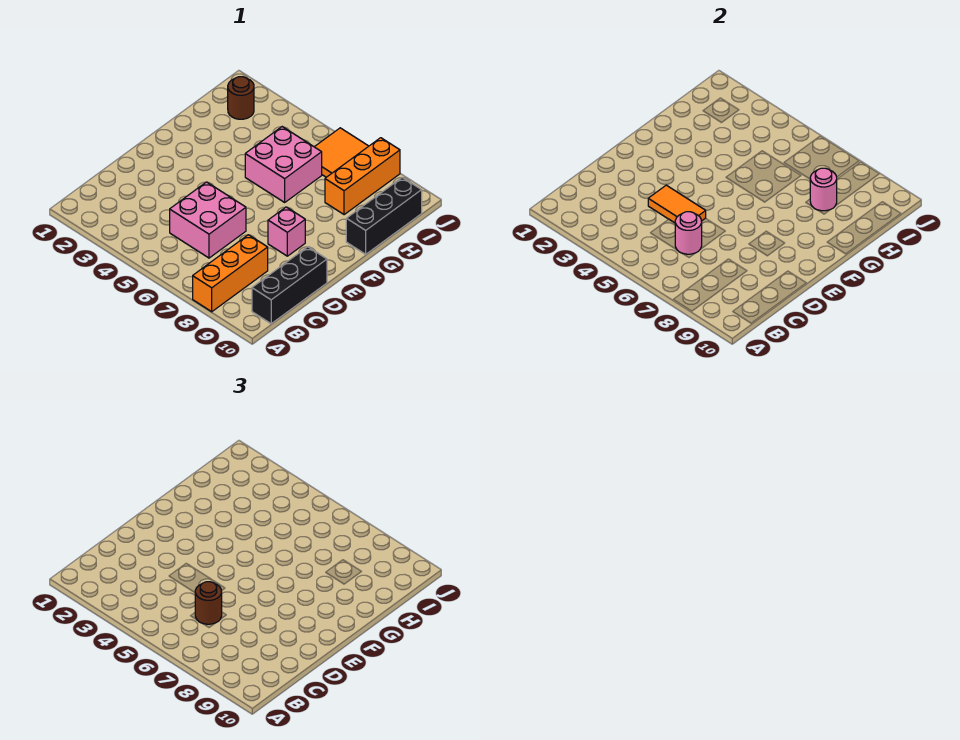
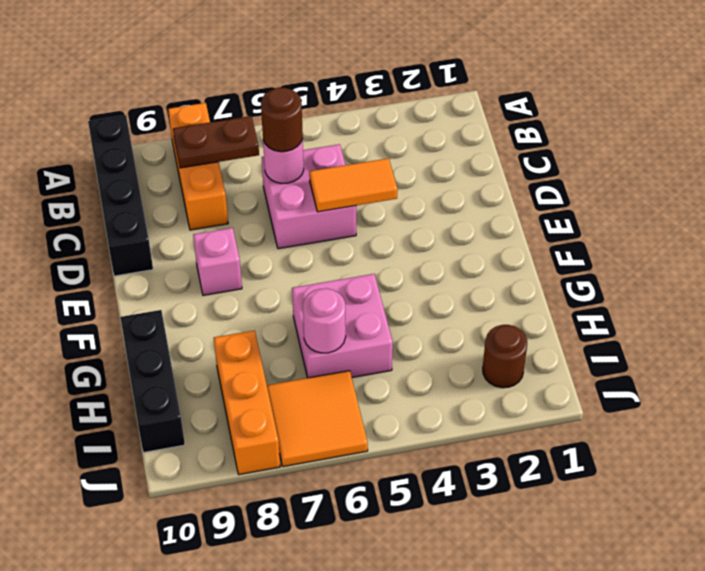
none -> brown plate B7:B8 level 2
black brick B10:D10 level 1 -> black brick A10:D10 level 1
pink round brick H8 level 2 -> pink round brick H6 level 2

